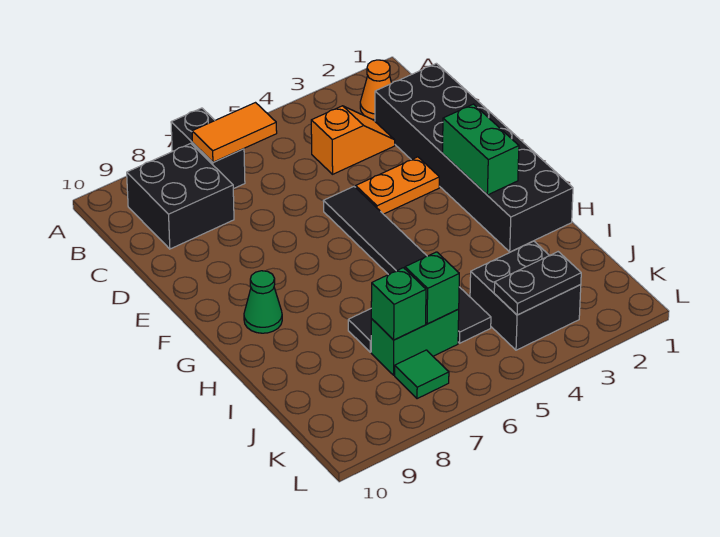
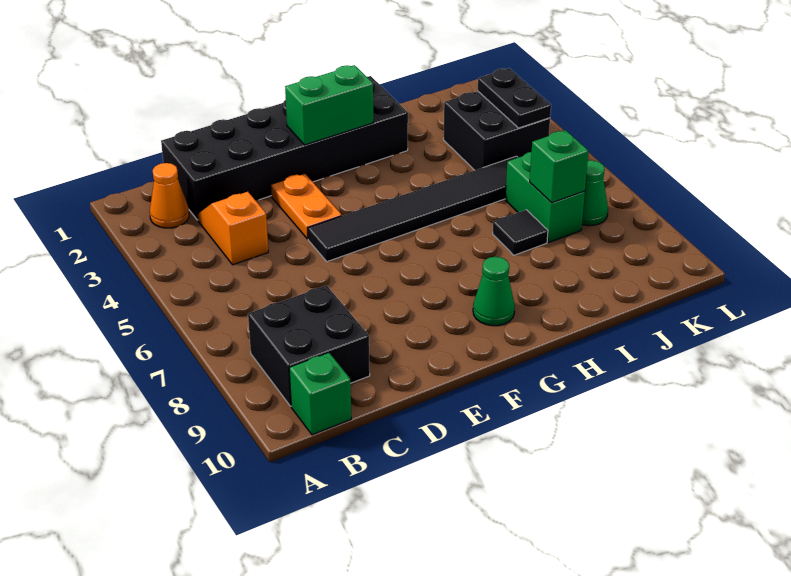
black brick A7:B7 level 1 -> none
orange tile B6:B7 level 2 -> none
green brick J6 level 2 -> green brick B10 level 1
green tile K7 level 1 -> green cone K7 level 1

